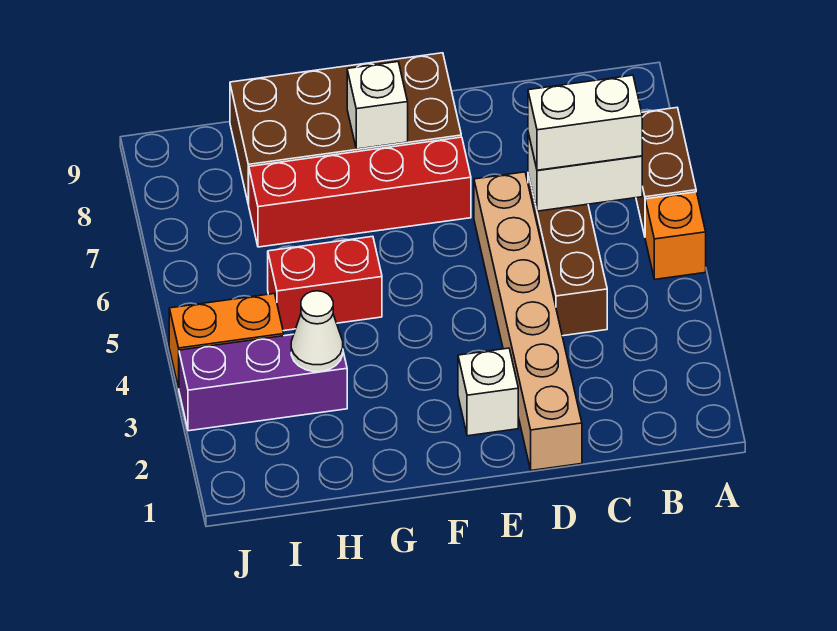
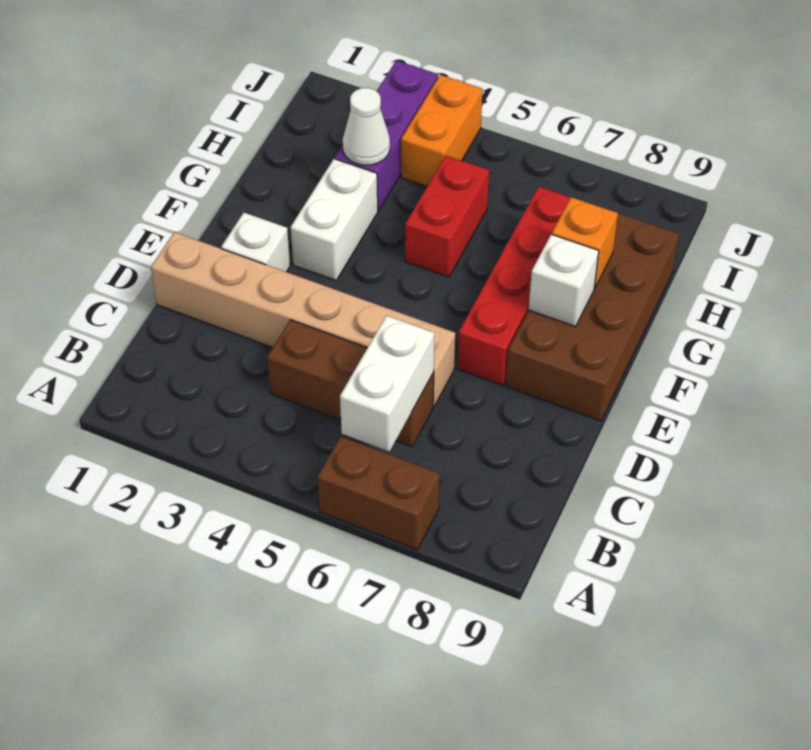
orange brick A5 level 1 -> orange brick G8 level 2
white brick B6:C6 level 3 -> white brick F3:G3 level 1

